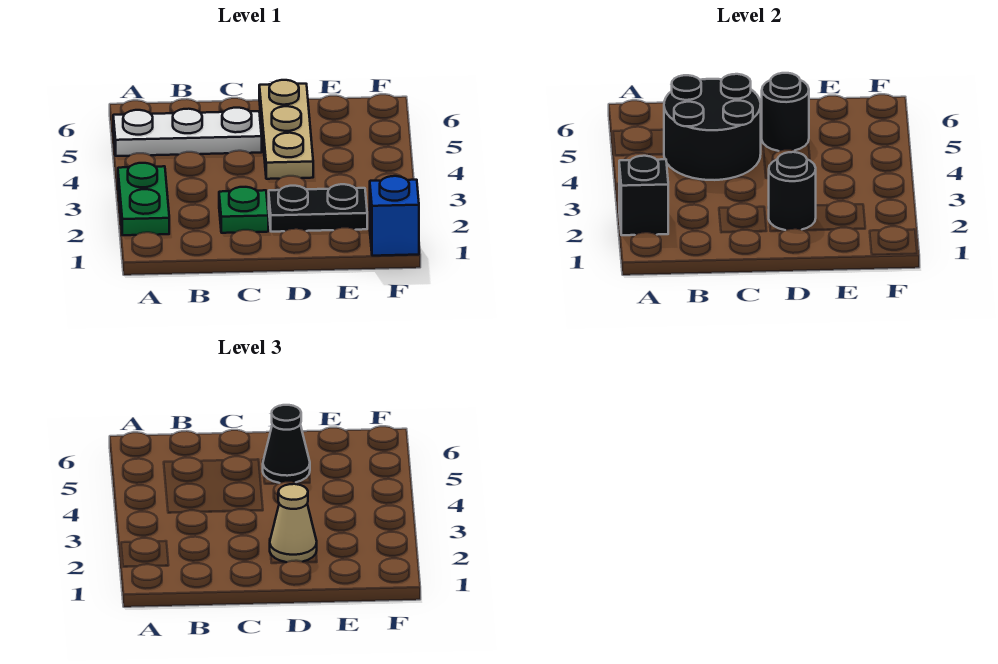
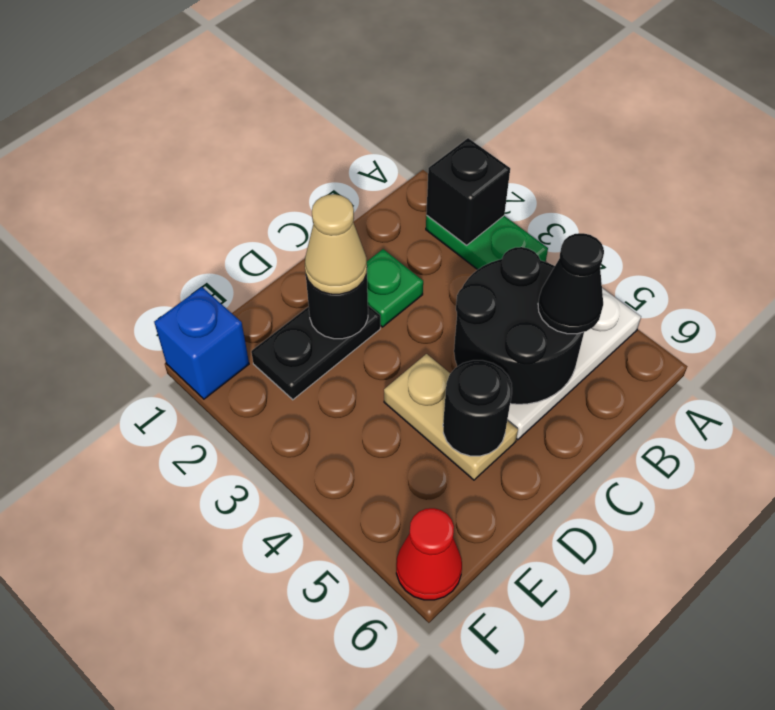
tan plate D4:D6 level 1 -> tan plate D4:D5 level 1
black cone D5 level 3 -> black cone B5 level 3
none -> red cone F6 level 1

